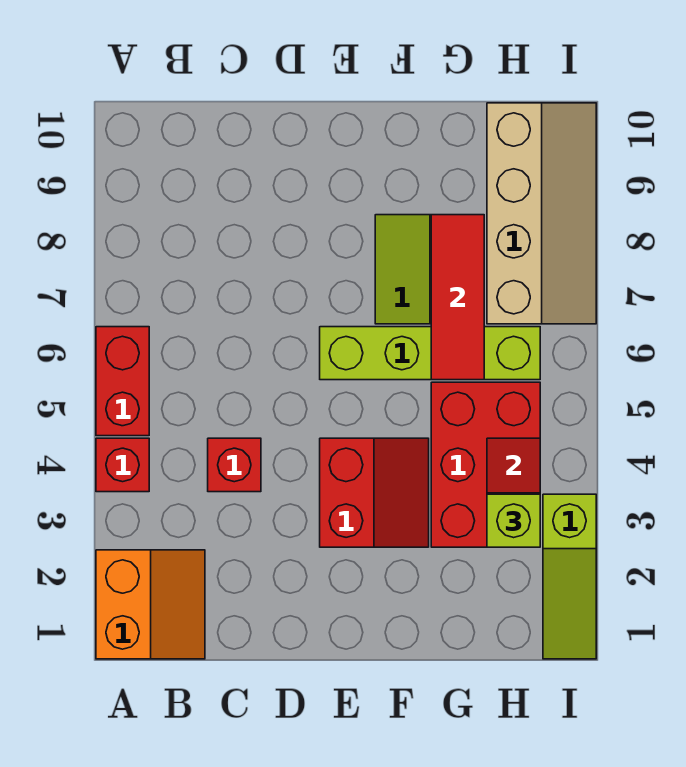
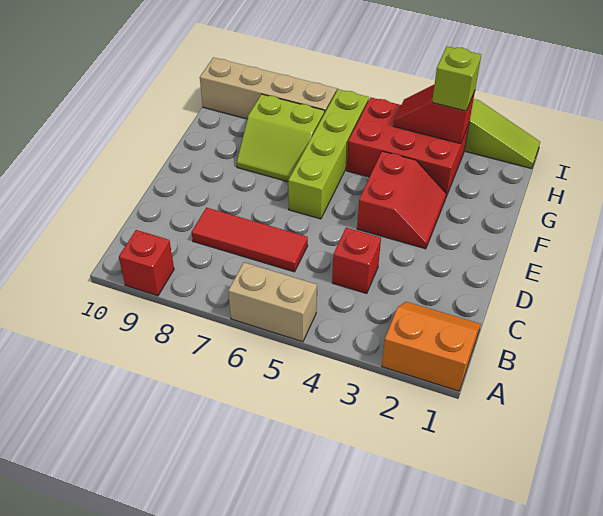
red brick A4 level 1 -> red brick A9 level 1
red brick A5:A6 level 1 -> tan brick A5:A6 level 1
red slope E3:F4 level 1 top E -> red slope E3:F4 level 1 top 4
red tile G6:G8 level 2 -> red tile C6:C8 level 1

